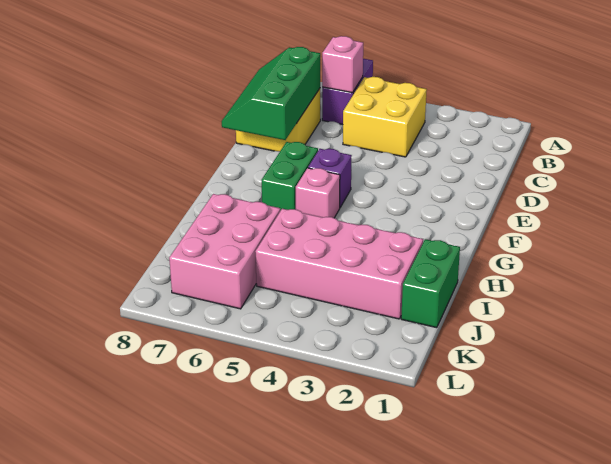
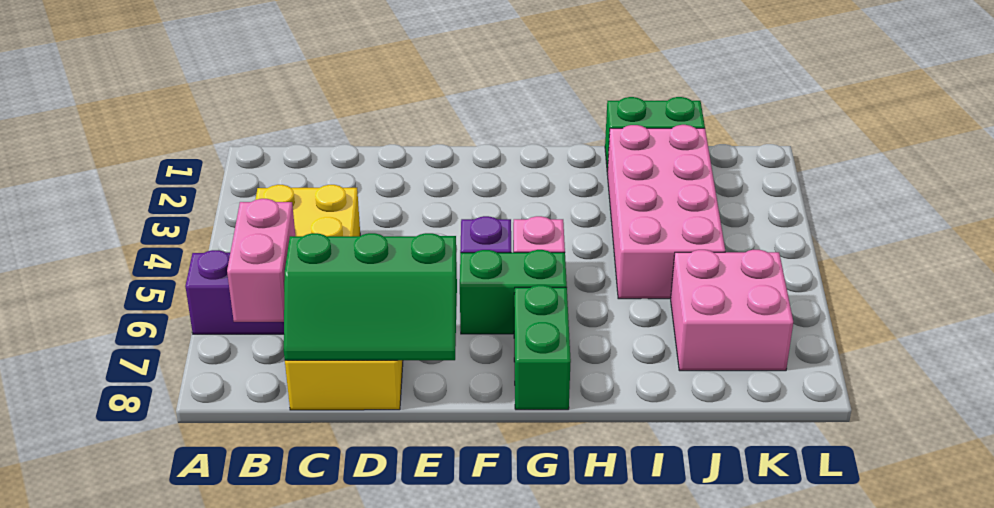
pink brick B6 level 2 -> pink brick B6:B7 level 2
none -> green brick G7:G8 level 1
pink brick I6:K7 level 1 -> pink brick J6:K7 level 1

